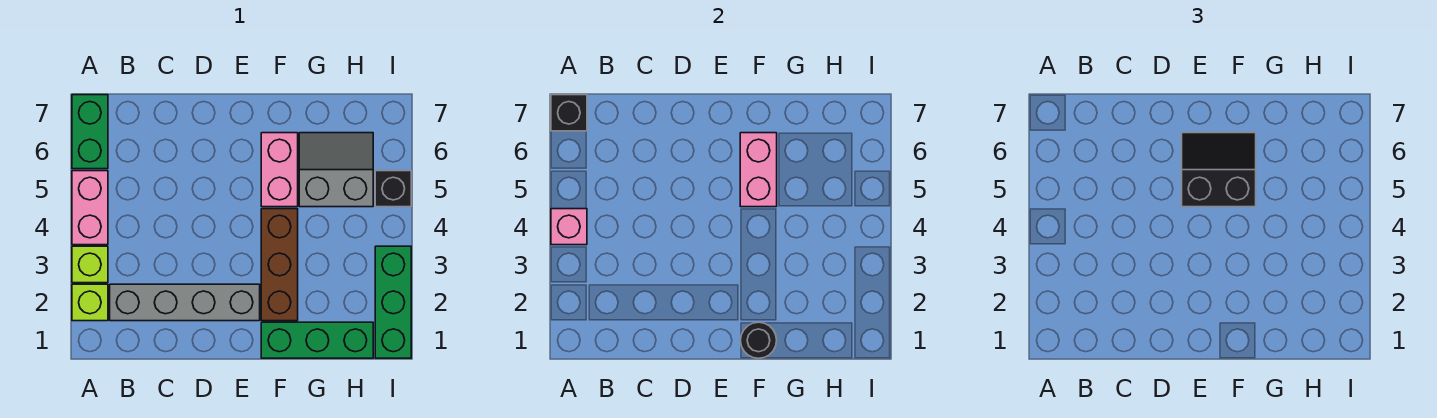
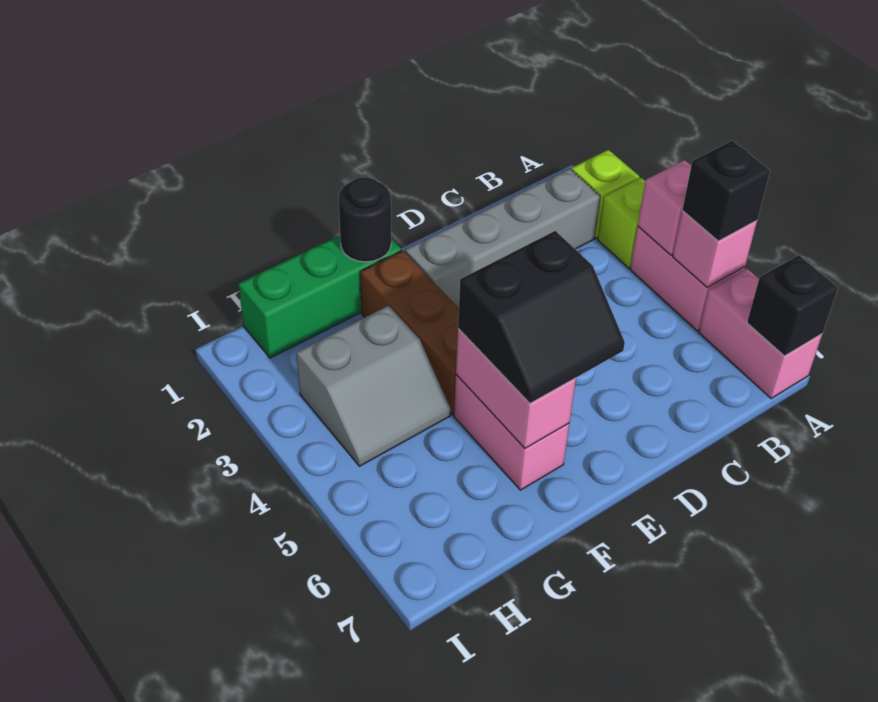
none -> pink brick A5 level 2
green brick A6:A7 level 1 -> pink brick A6:A7 level 1
grey slope G5:H6 level 1 top 5 -> grey slope G3:H4 level 1 top 3
green brick I1:I3 level 1 -> none
black brick I5 level 1 -> black brick A5 level 3

